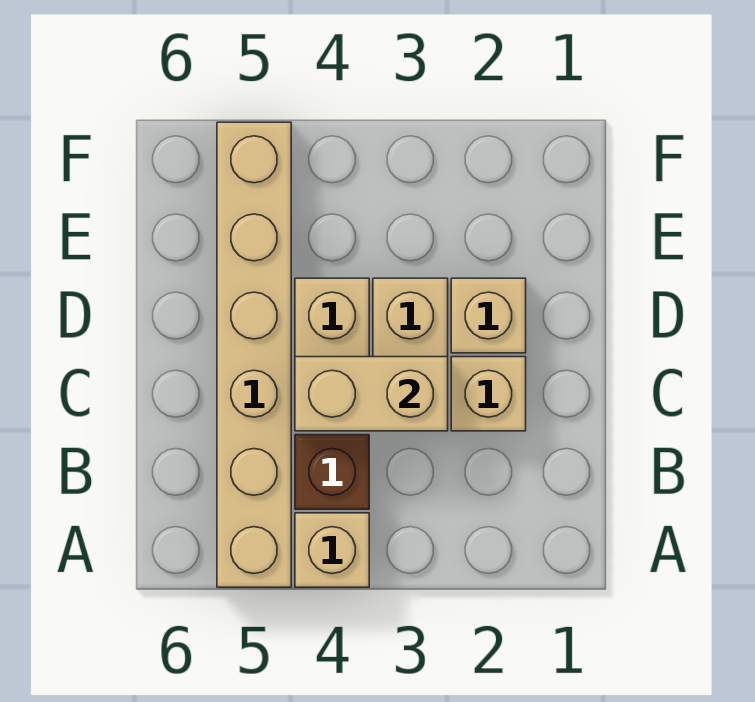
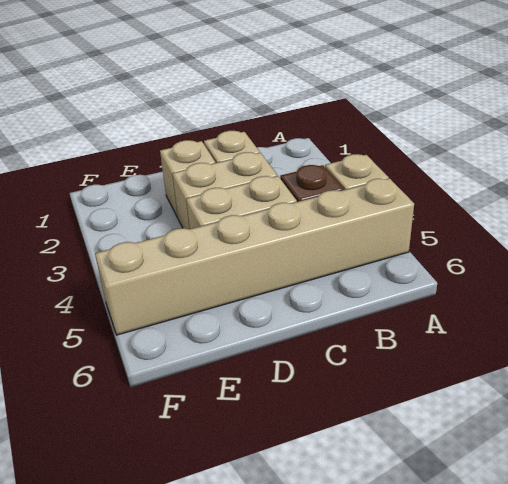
tan brick C3:C4 level 2 -> none

